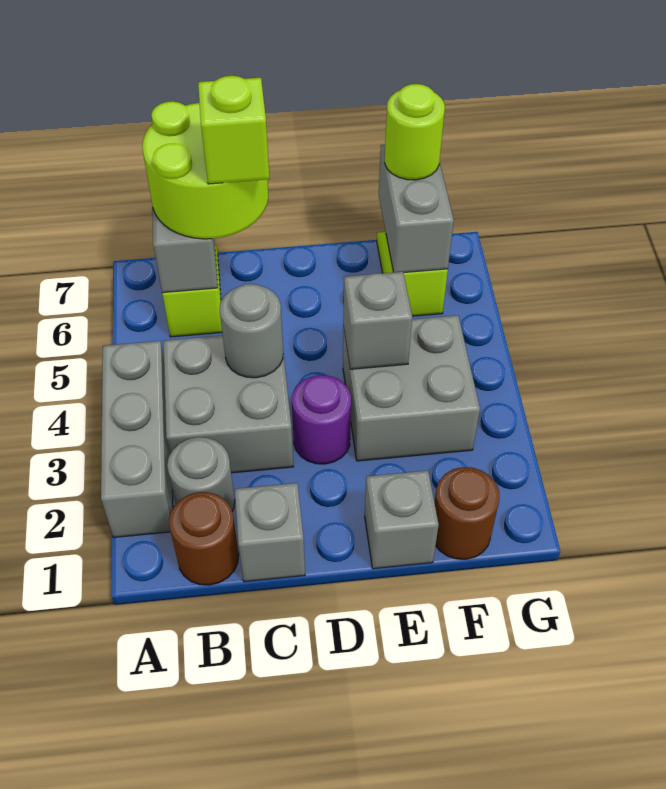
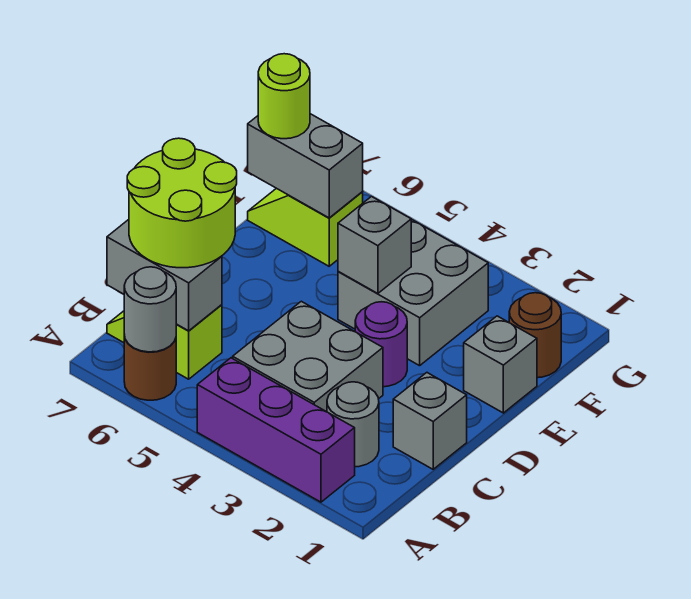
grey brick A2:A4 level 1 -> purple brick A2:A4 level 1
brown round brick B1 level 1 -> brown round brick A6 level 1
grey round brick C4 level 2 -> grey round brick A6 level 2
lime brick C6 level 4 -> none

